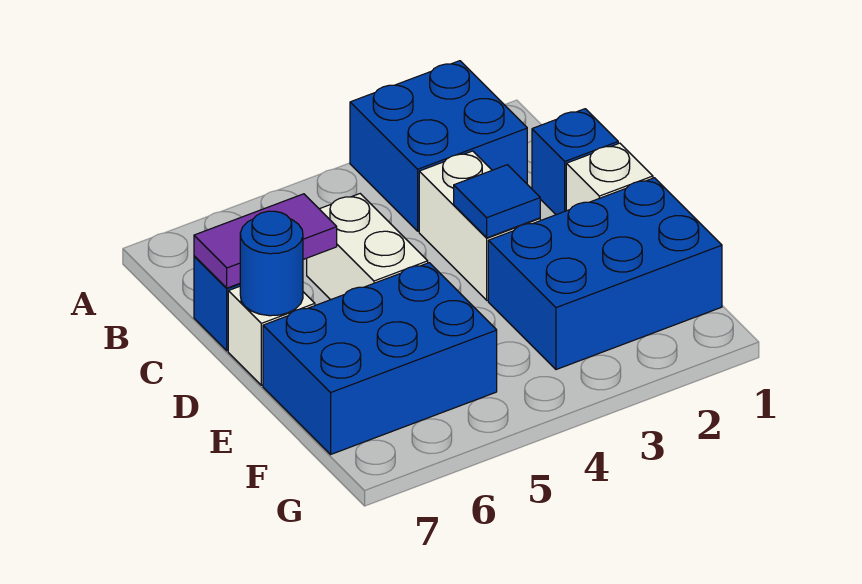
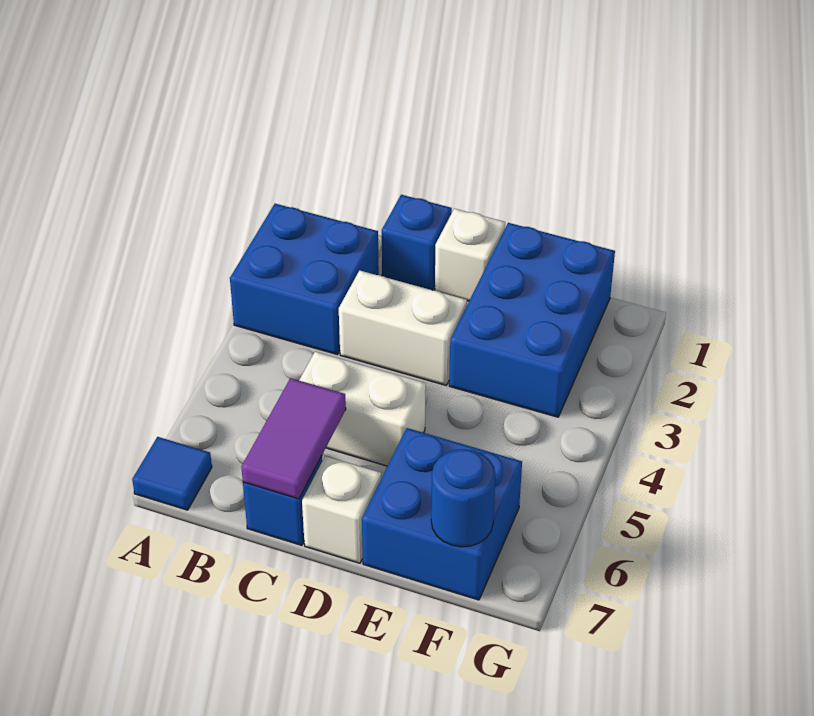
blue tile D3 level 2 -> blue tile A7 level 1
blue round brick D7 level 2 -> blue round brick F7 level 2
blue brick E5:F7 level 1 -> blue brick E6:F7 level 1

